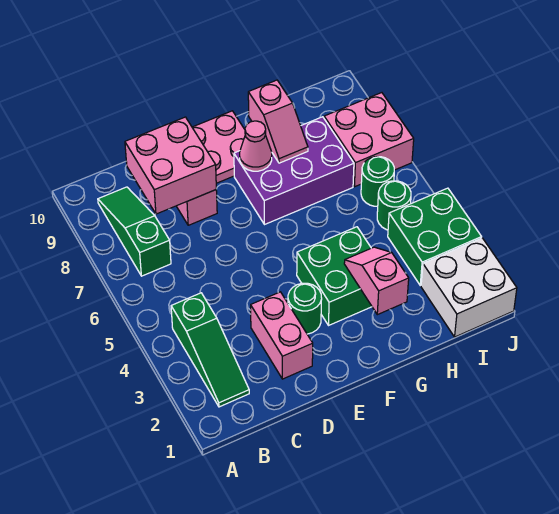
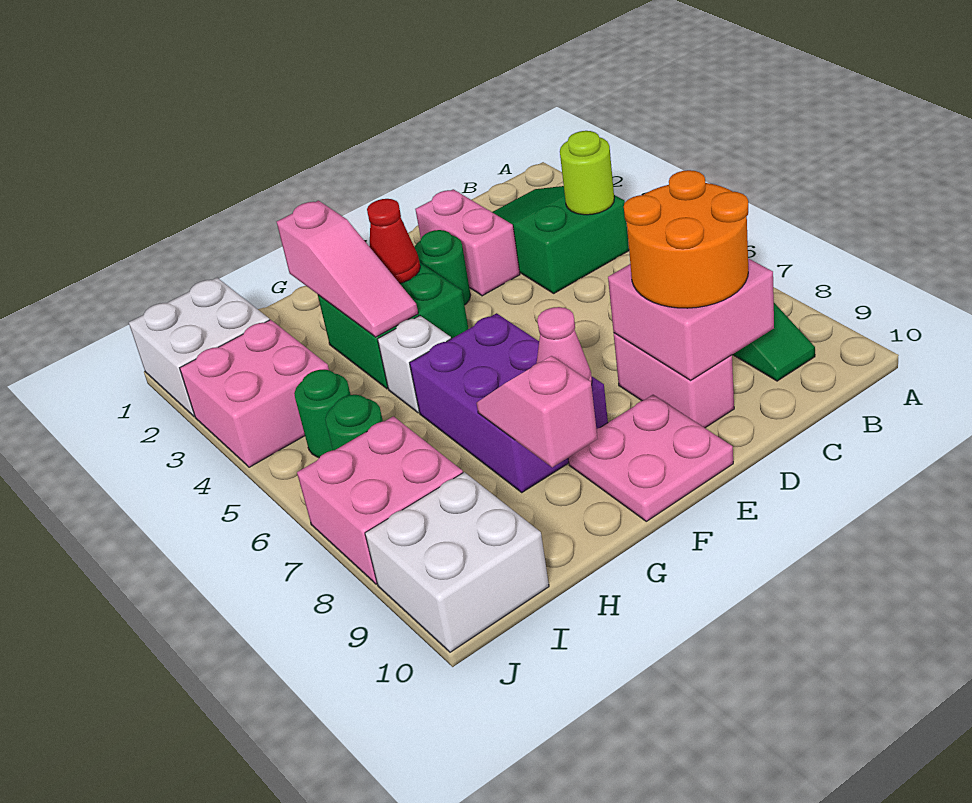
green slope B2:B4 level 1 top 4 -> green slope B2:C4 level 1 top 4
none -> lime round brick B4 level 2
none -> orange round brick C8:D9 level 3
none -> red cone F3 level 2
purple brick F7:H8 level 1 -> purple brick F6:G8 level 1
pink slope G2:G3 level 2 top 2 -> pink slope G2:G4 level 2 top 2
none -> white brick G5 level 1
green brick I3:J4 level 1 -> pink brick I3:J4 level 1
none -> white brick I9:J10 level 1

